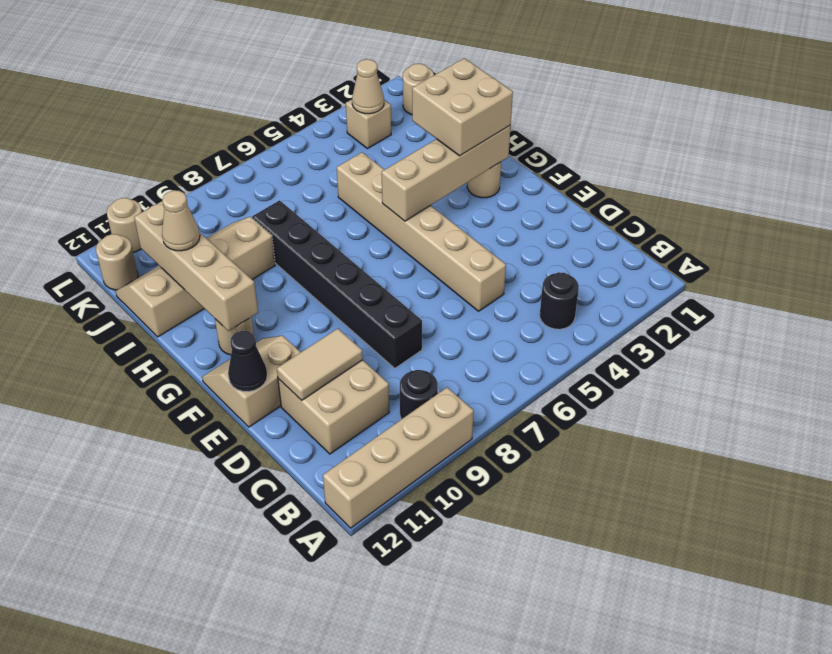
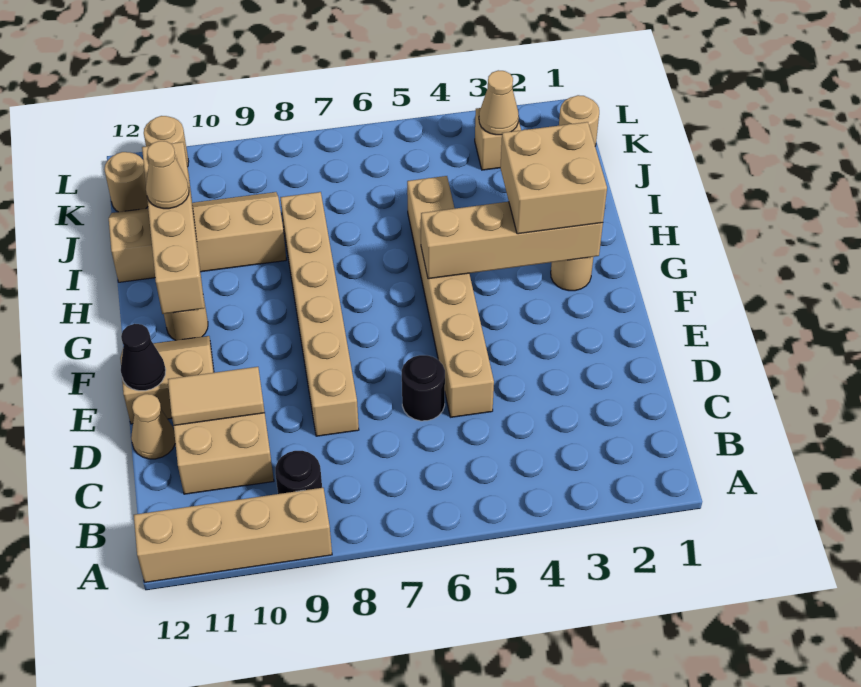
black round brick B4 level 1 -> black round brick D6 level 1
black brick D8:I8 level 1 -> tan brick D8:I8 level 1
none -> tan cone D12 level 1

